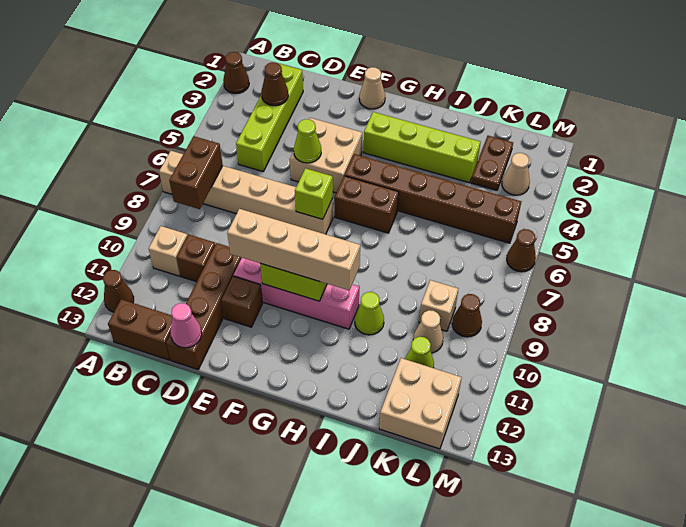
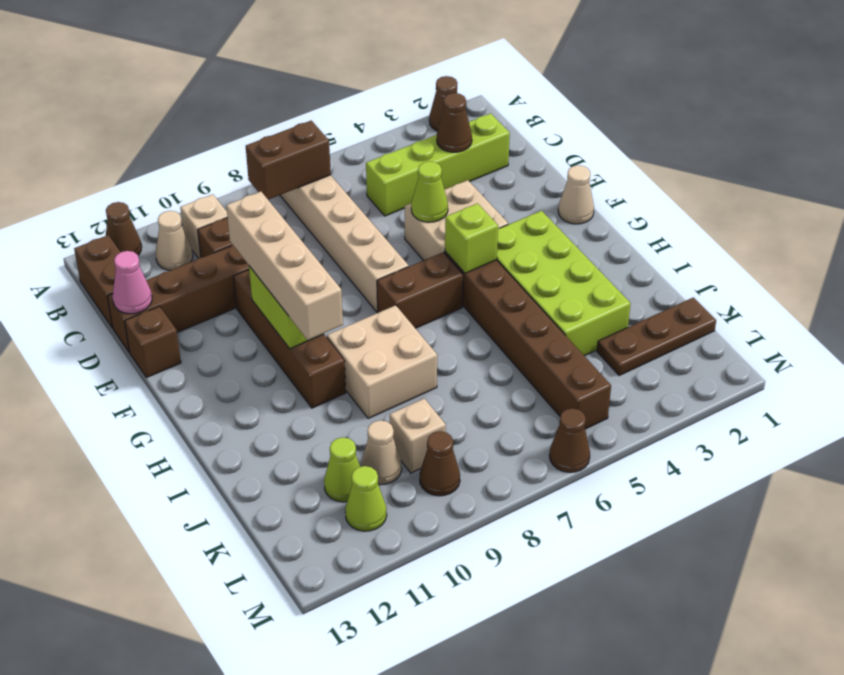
pink brick E10:H10 level 1 -> brown brick E10:H10 level 1
brown brick E11 level 1 -> brown brick E13 level 1
lime brick F7 level 2 -> lime brick G5 level 2
lime brick G3:J3 level 1 -> lime brick G3:J4 level 1
brown brick G6:H6 level 1 -> brown brick G6:G7 level 1
lime cone I10 level 1 -> lime cone L11 level 1
brown plate K2:K3 level 1 -> brown plate K1:K3 level 1
tan brick K12:L13 level 1 -> tan brick H8:I9 level 1
tan cone L3 level 1 -> tan cone B11 level 1

